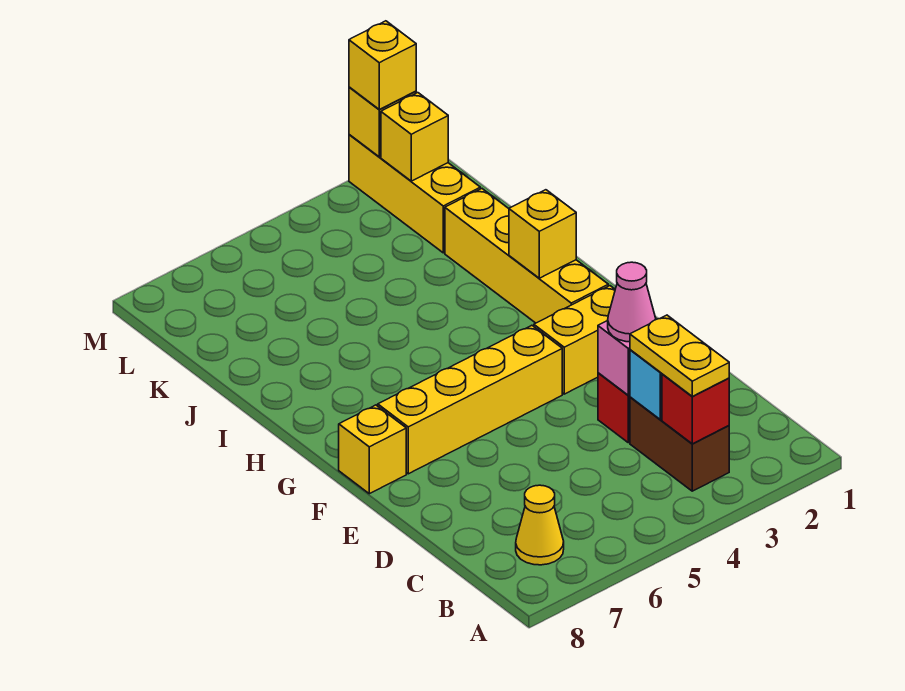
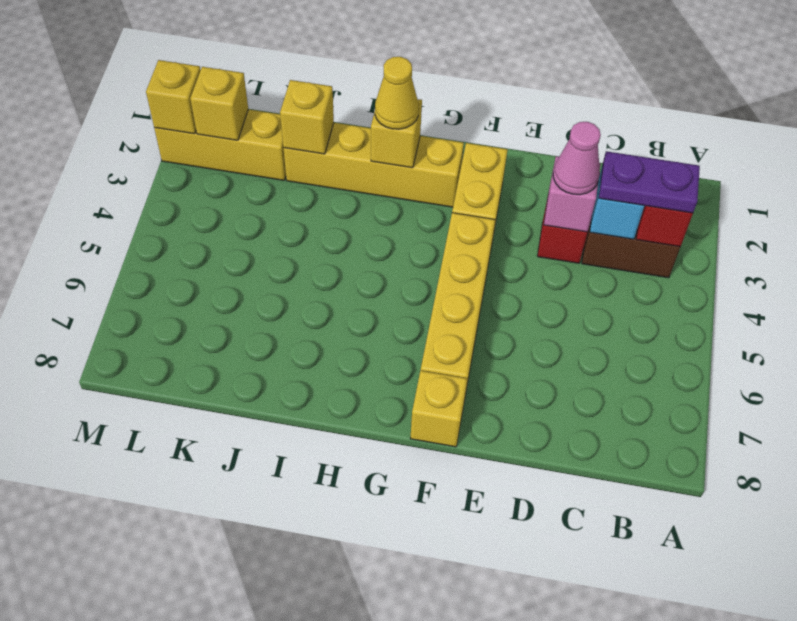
yellow plate B3:C3 level 3 -> purple plate B3:C3 level 3
yellow cone B7 level 1 -> yellow cone H2 level 3
yellow brick M2 level 3 -> yellow brick J2 level 2

